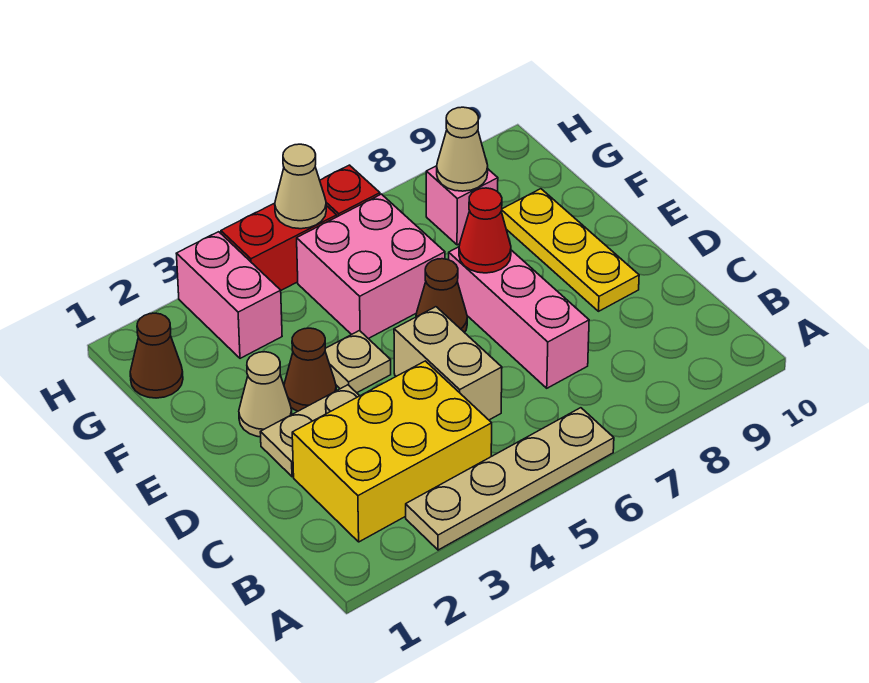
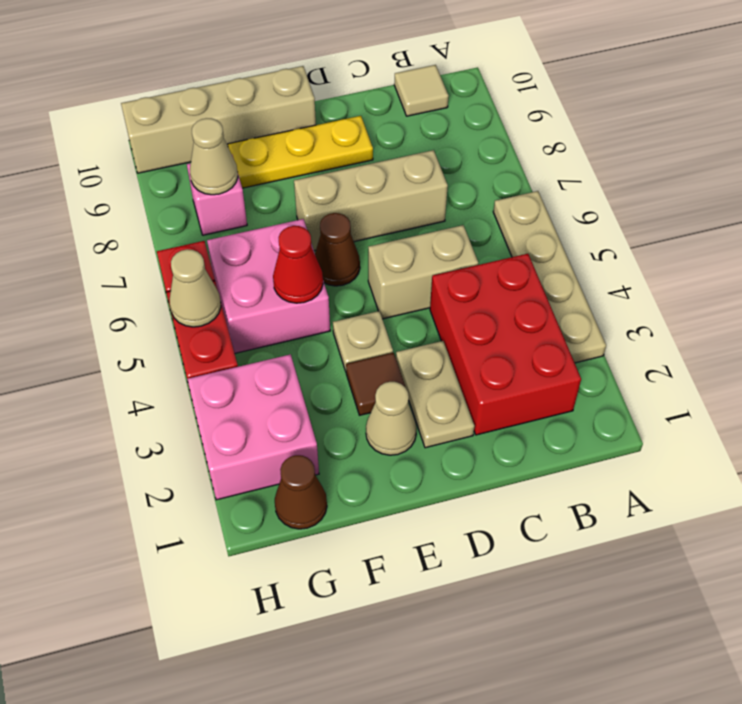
yellow brick B2:C4 level 1 -> red brick B2:C4 level 1
none -> tan tile B10 level 1
pink brick C7:E7 level 1 -> tan brick C7:E7 level 1
brown cone E3 level 1 -> brown tile E3 level 1
red cone E7 level 2 -> red cone F5 level 2
none -> tan brick E10:H10 level 1
pink brick G3:H3 level 1 -> pink brick G2:H3 level 1

